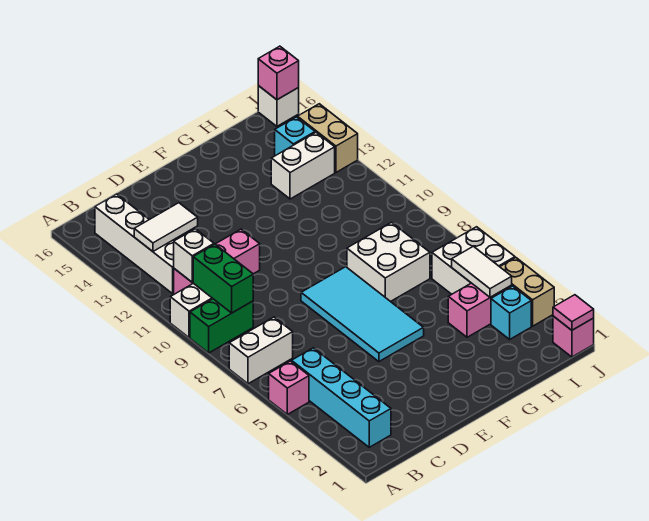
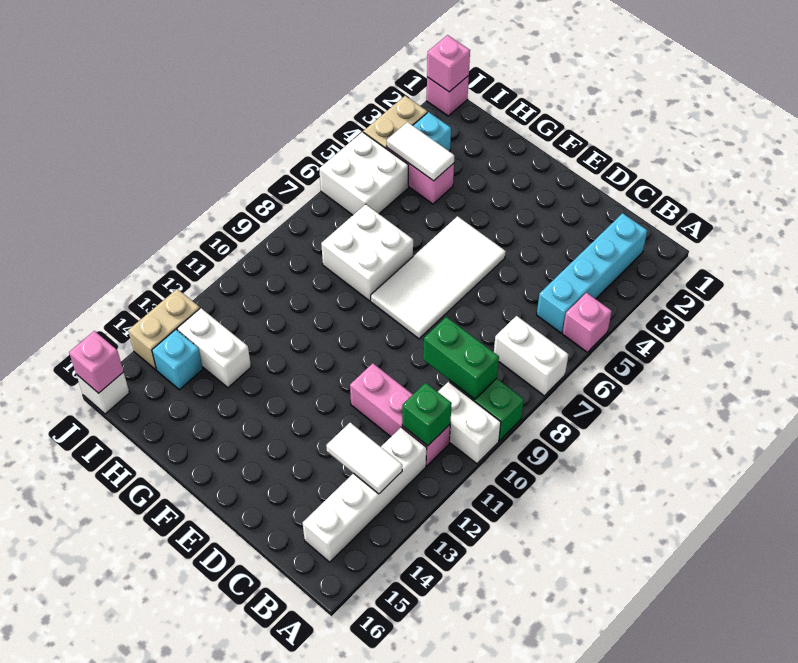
green brick B9:B10 level 2 -> green brick B9:C9 level 2
white brick B11 level 2 -> green brick B11 level 2
cyan tile E5:F8 level 1 -> white tile E5:F8 level 1
white tile I4:I5 level 2 -> white tile H4:I4 level 2
pink tile J1 level 2 -> pink brick J1 level 2

